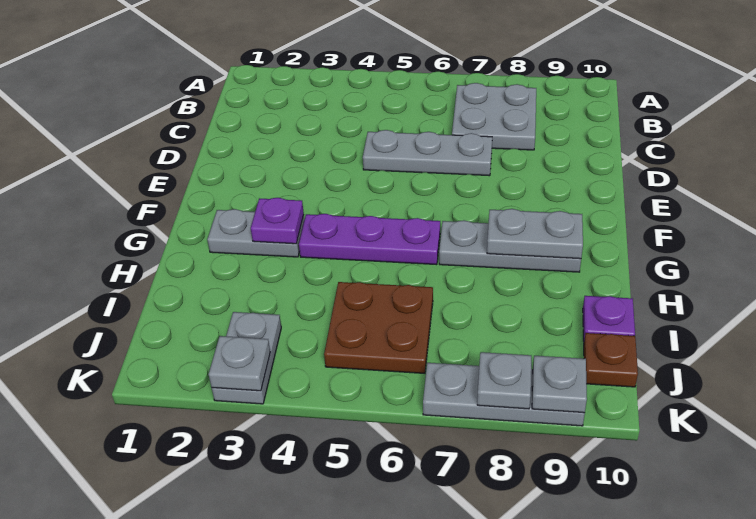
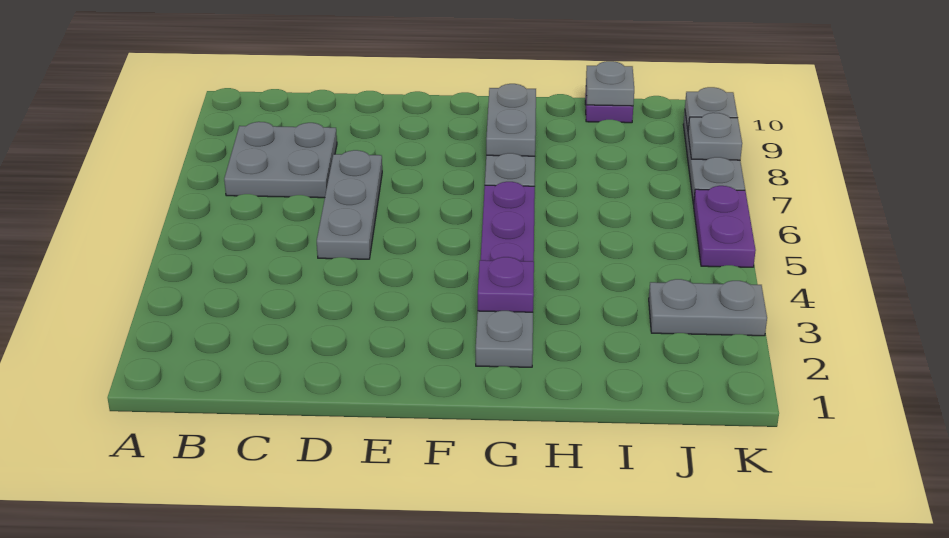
brown plate I5:J6 level 1 -> none
brown plate J10 level 1 -> none
grey plate K3 level 2 -> grey plate I10 level 2
none -> purple plate K5:K6 level 1

